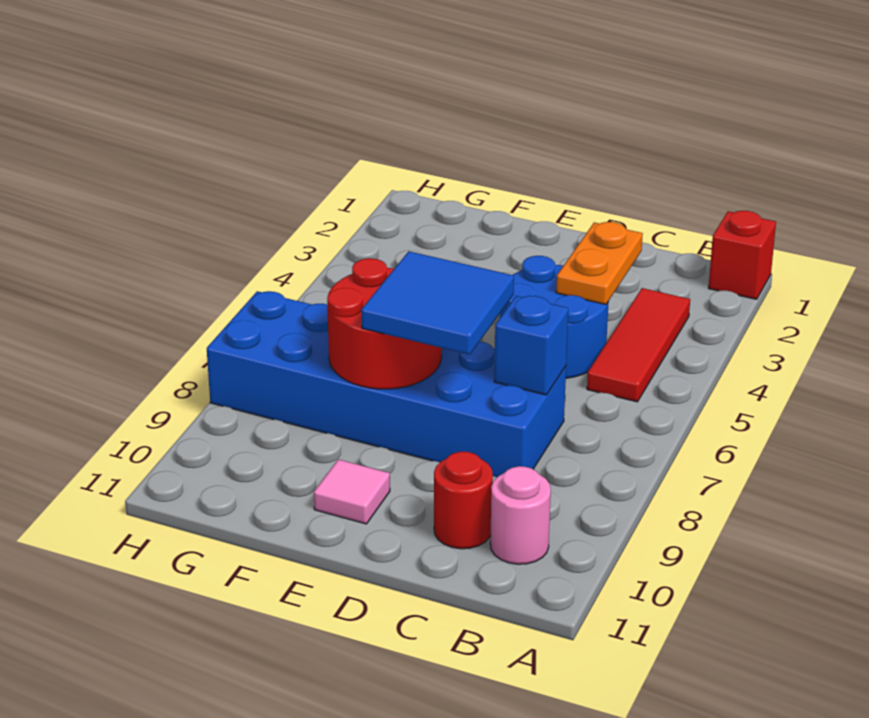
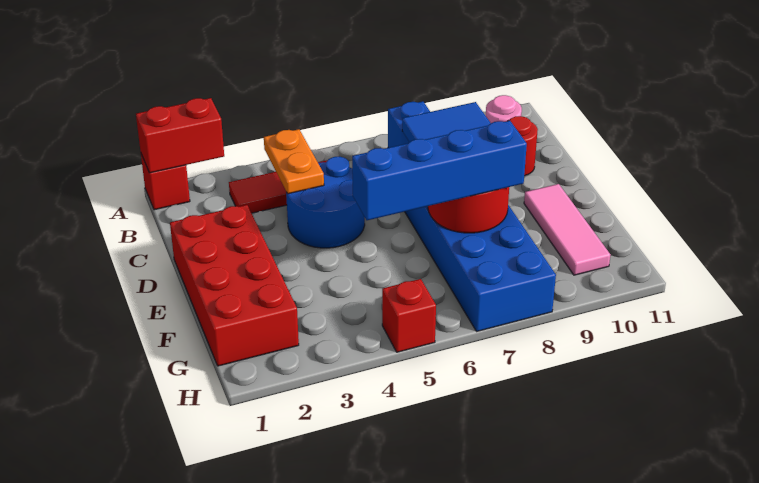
none -> red brick A1:A2 level 2
orange plate C3:C4 level 2 -> orange plate B4:C4 level 2
none -> red brick D1:G2 level 1
pink tile E10 level 1 -> pink tile E10:G10 level 1
none -> blue brick F5:F8 level 3
none -> red brick H5 level 1

